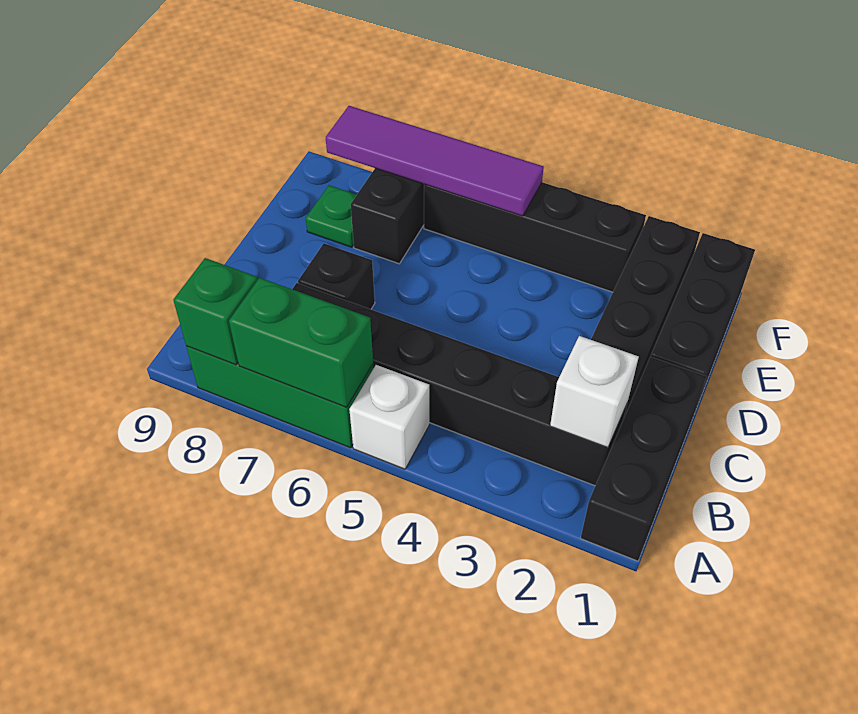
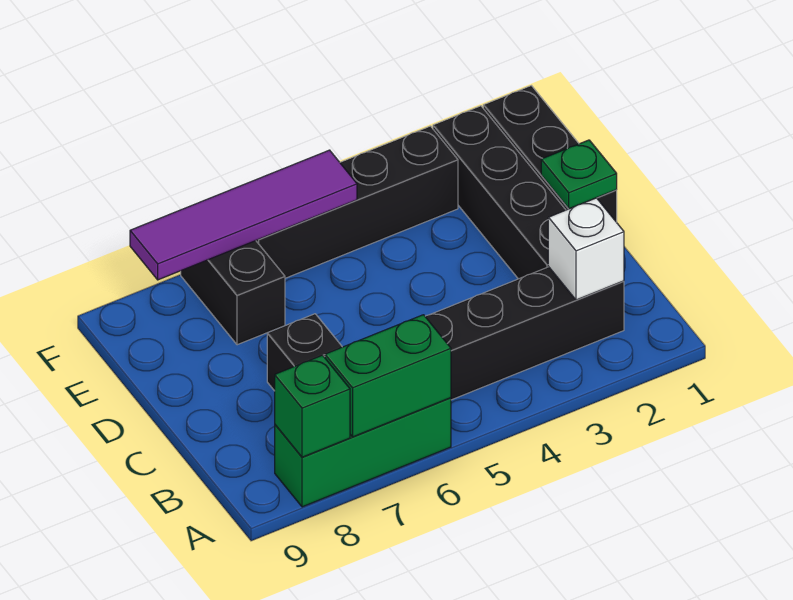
black brick A1:C1 level 1 -> none
white brick A5 level 1 -> none
green plate E8 level 1 -> green plate D1 level 2

